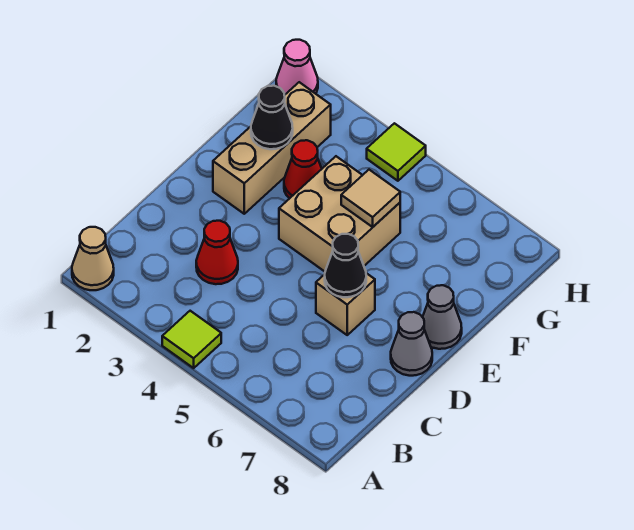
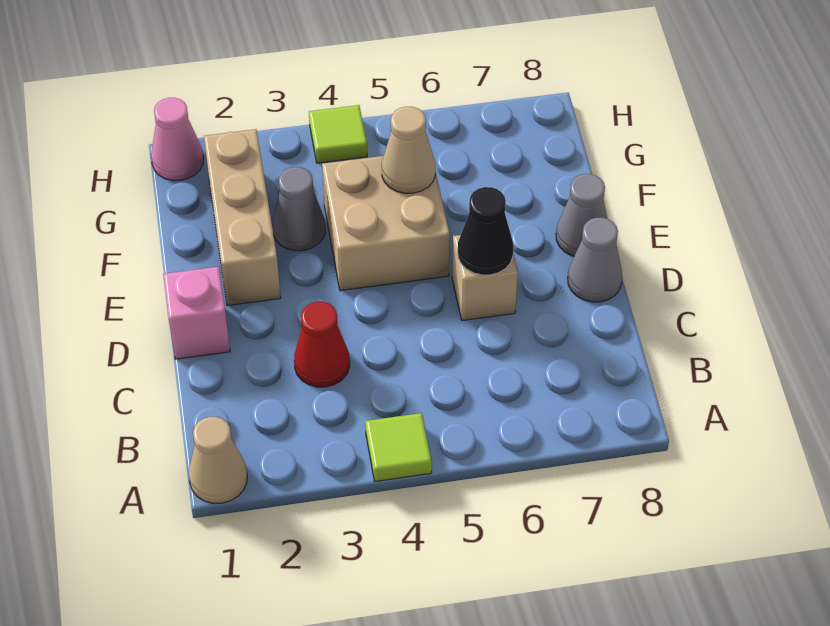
none -> pink brick D1 level 1
black cone F2 level 2 -> none
red cone F3 level 1 -> grey cone F3 level 1
tan tile F5 level 2 -> tan cone F5 level 2

